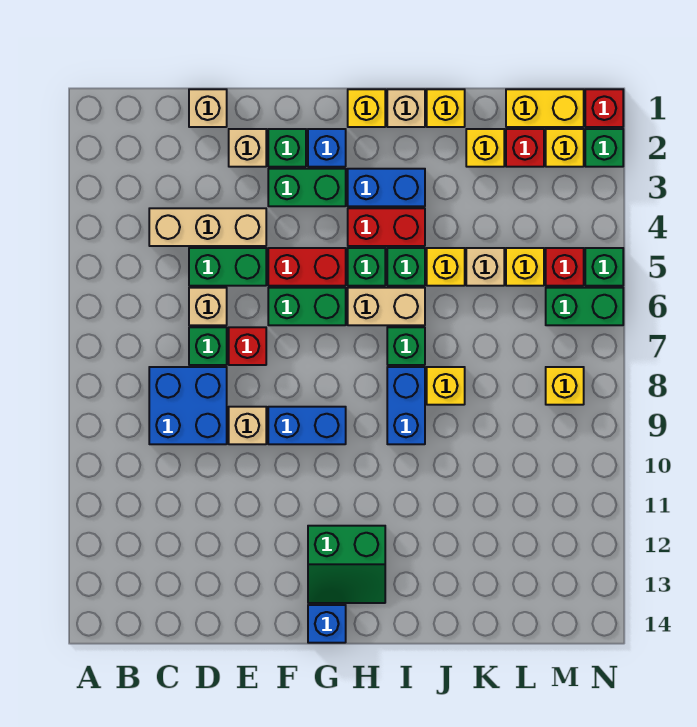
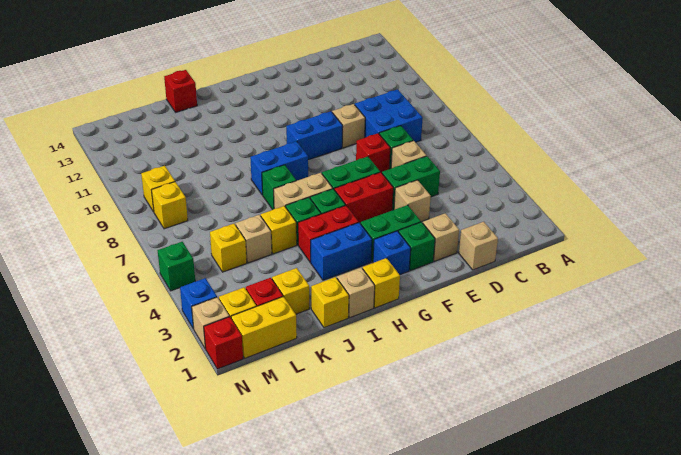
tan brick C4:E4 level 1 -> tan brick E4 level 1
green slope G12:H13 level 1 top 12 -> none
blue brick G14 level 1 -> blue brick N3 level 1
blue brick I8:I9 level 1 -> blue brick H8:I8 level 1
yellow brick J8 level 1 -> yellow brick M9 level 1
red brick M5 level 1 -> red brick J14 level 1
green brick M6:N6 level 1 -> none
green brick N2 level 1 -> tan brick N2 level 1

